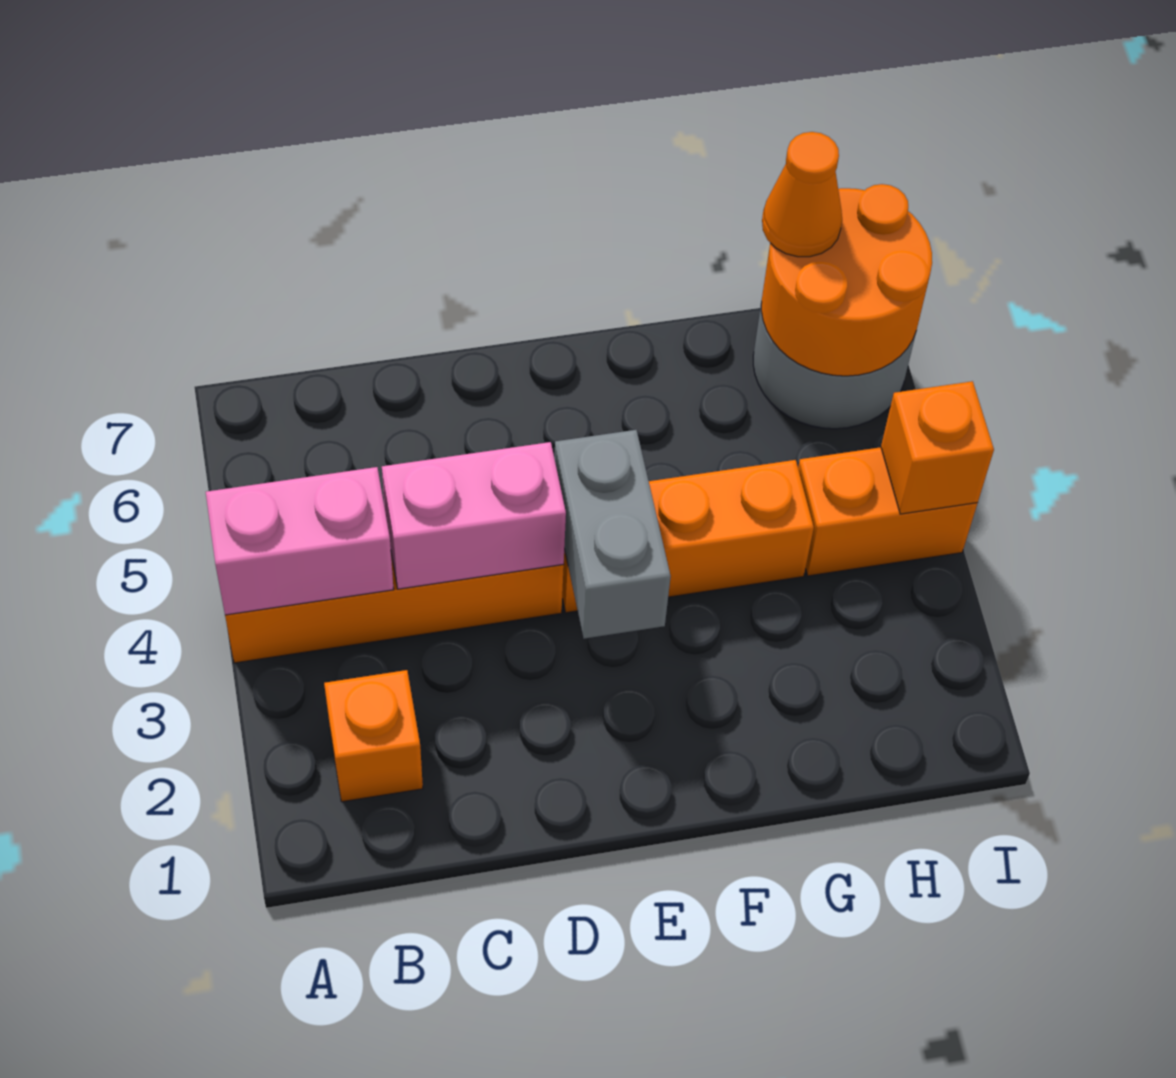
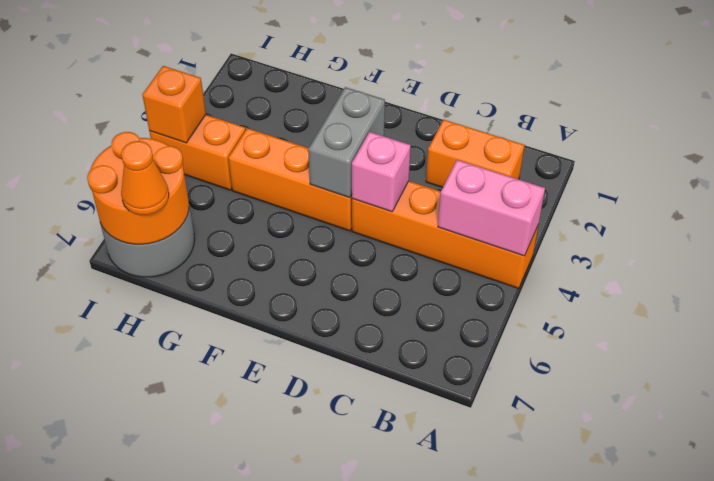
orange brick B2 level 1 -> orange brick B2:C2 level 1
pink brick C4:D4 level 2 -> pink brick D4 level 2

